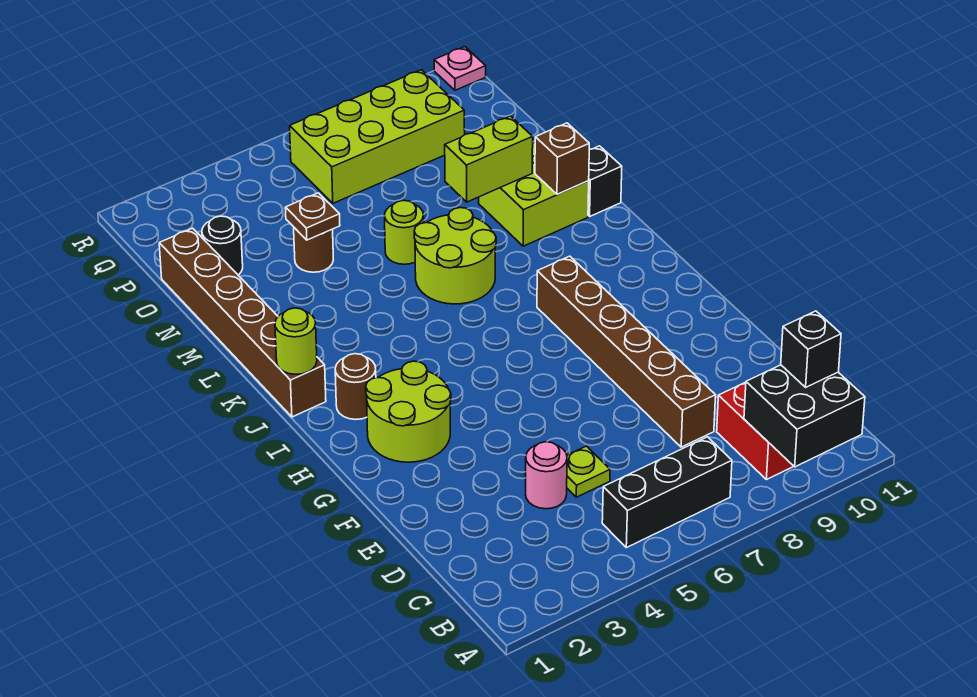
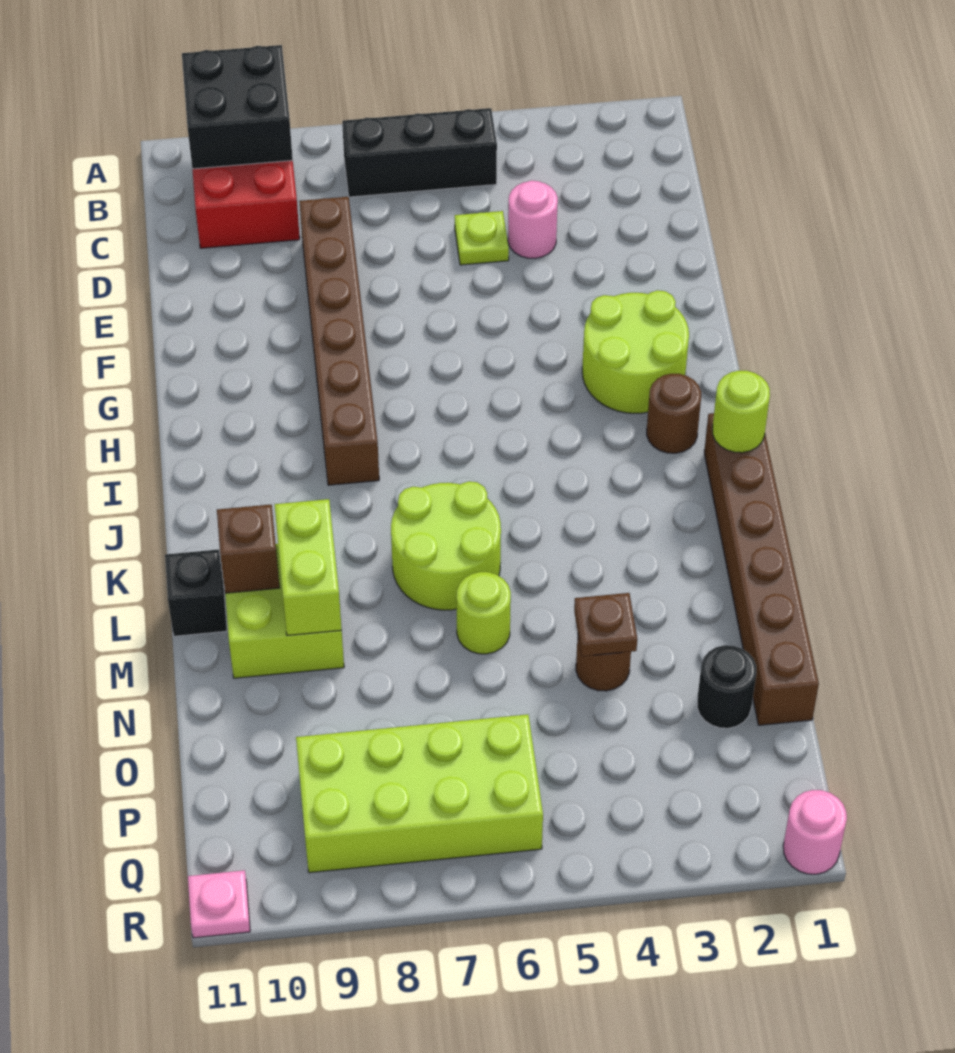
black brick B10 level 3 -> none
lime brick M8:M9 level 2 -> lime brick L9:M9 level 2
none -> pink round brick R1 level 1

